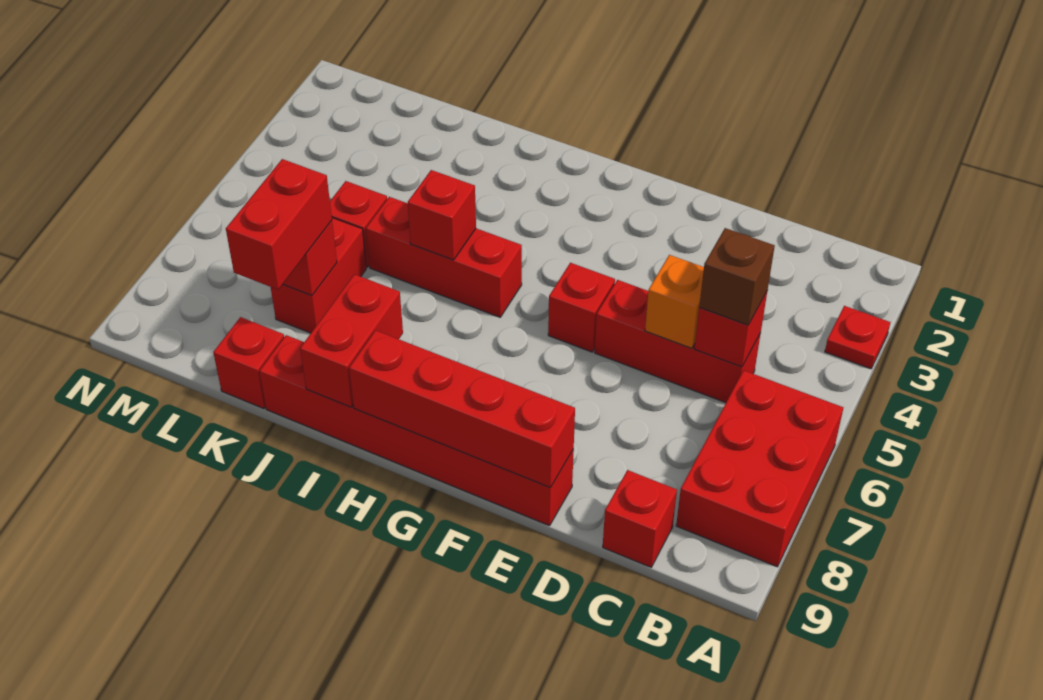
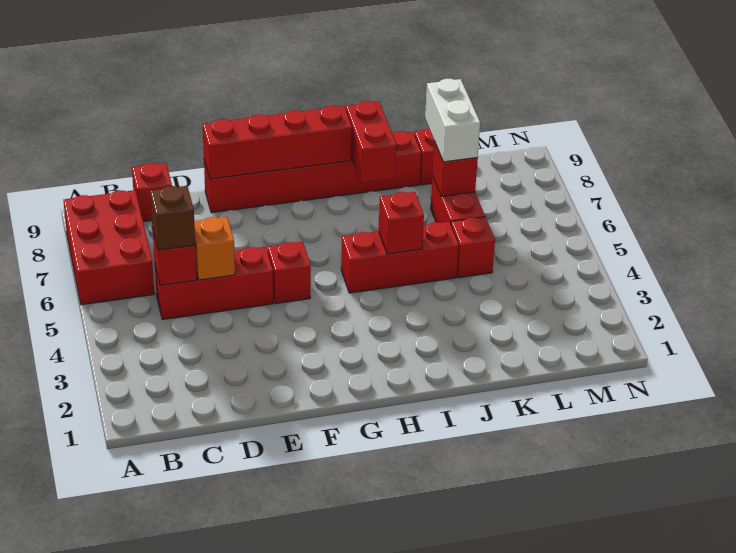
red plate A3 level 1 -> none
red brick K7:K8 level 3 -> white brick K7:K8 level 3

